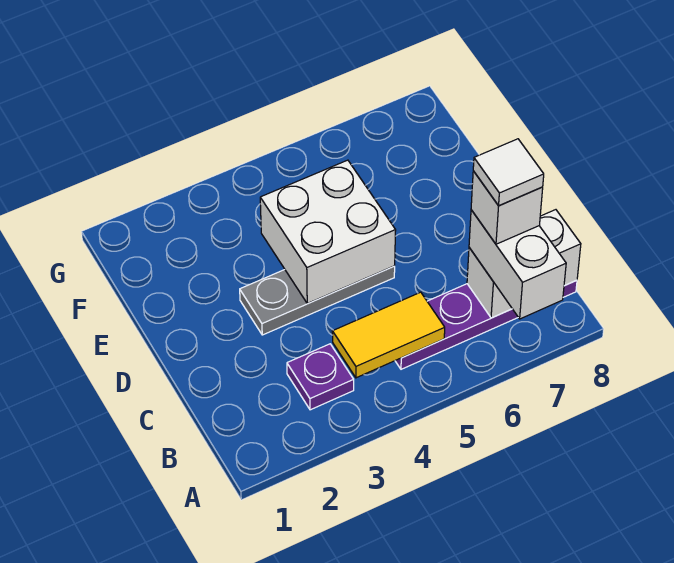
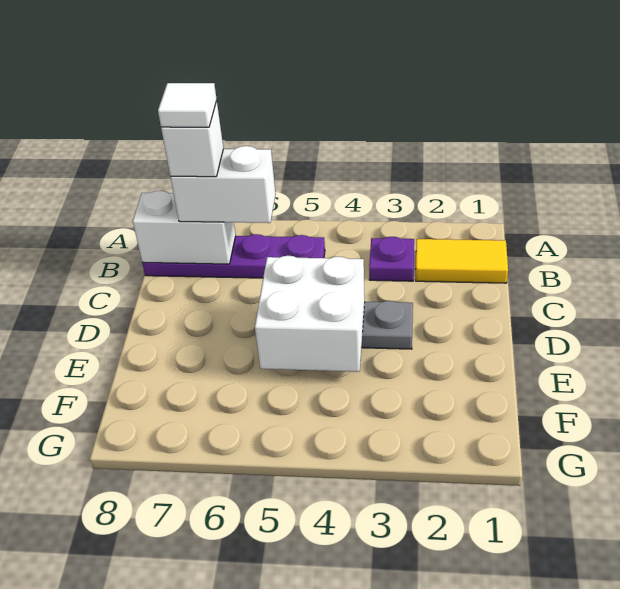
white brick A7:B7 level 3 -> white brick B6:B7 level 3
yellow tile B4:B5 level 2 -> yellow tile B1:B2 level 1

